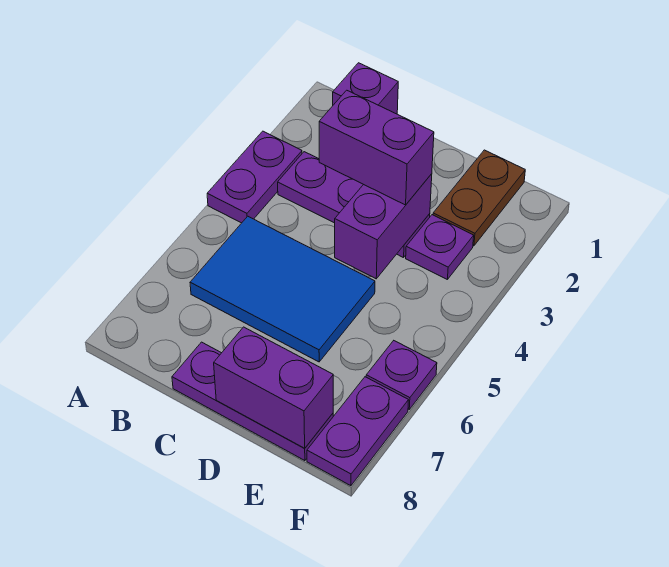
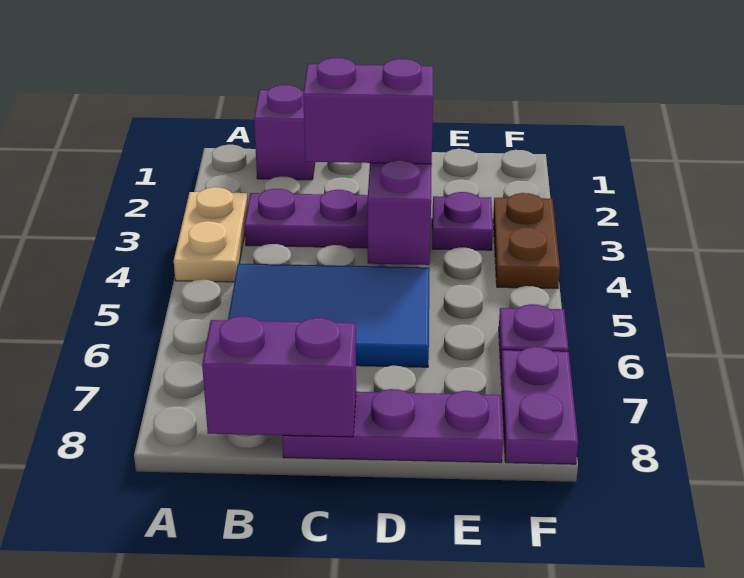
purple plate A3:A4 level 1 -> tan plate A3:A4 level 1
purple brick D8:E8 level 2 -> purple brick B8:C8 level 2
brown plate E1:E2 level 1 -> brown plate F3:F4 level 1

